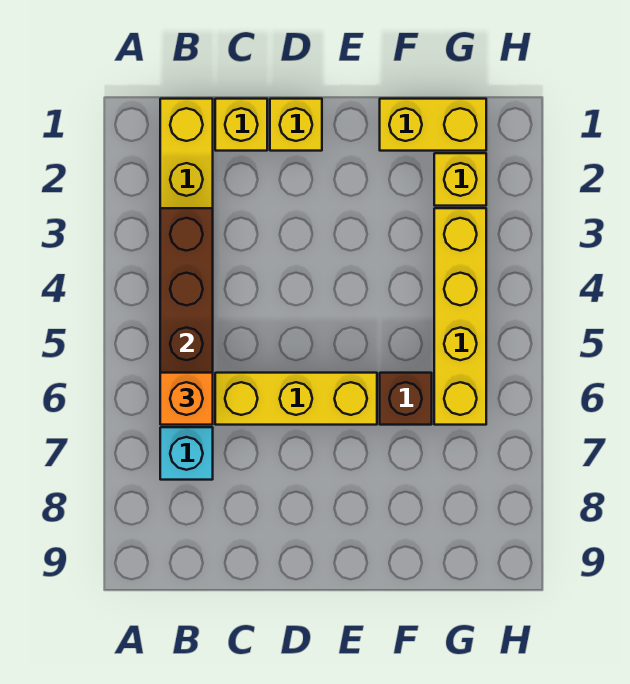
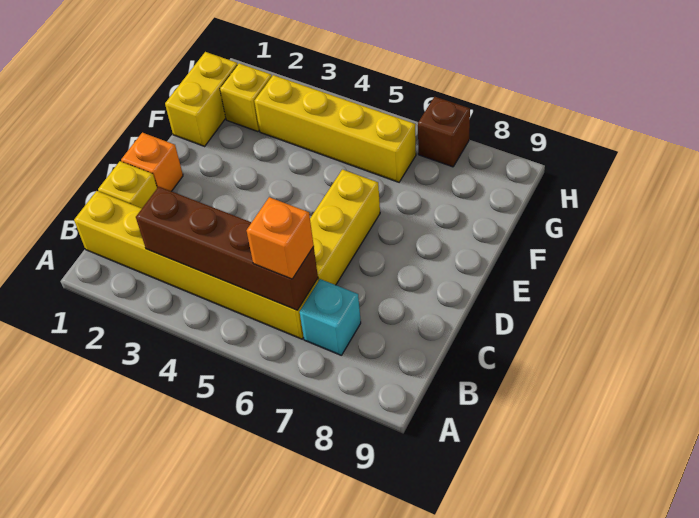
yellow brick D1 level 1 -> orange brick D1 level 1
brown brick F6 level 1 -> brown brick H7 level 1

